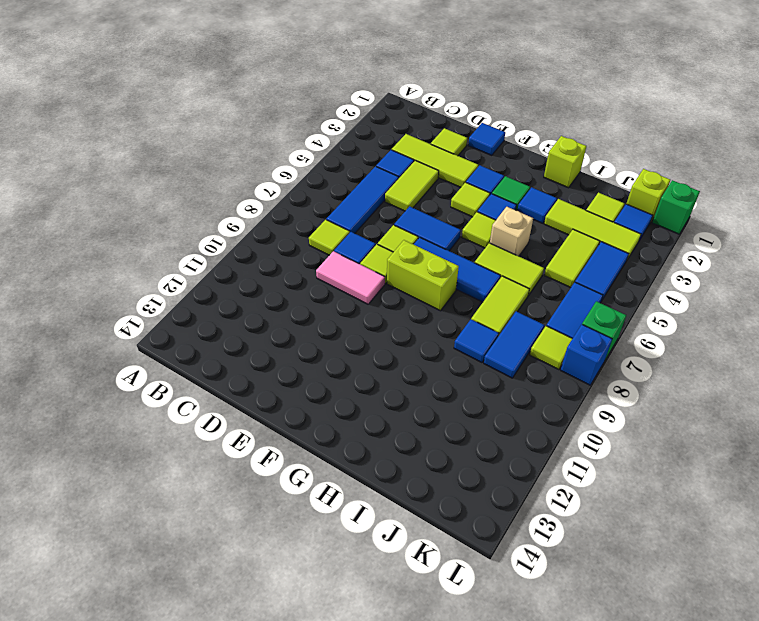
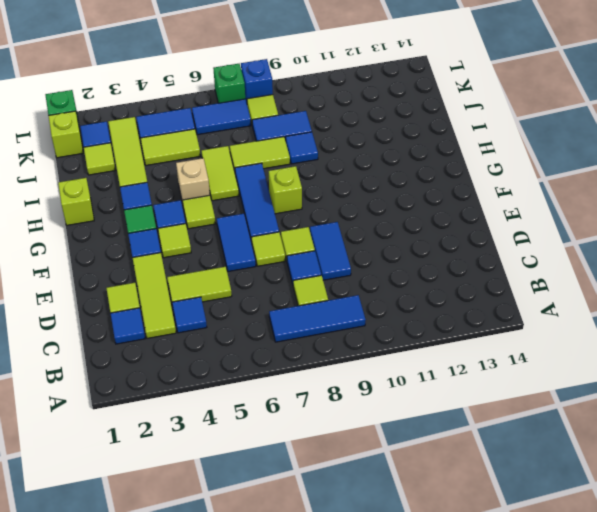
blue tile C5:C7 level 1 -> blue tile B7:B9 level 1
pink tile D9:E9 level 1 -> blue tile D9:E9 level 1
blue tile E1 level 1 -> blue tile C2 level 1
lime brick F8:G8 level 1 -> lime brick G8 level 1

